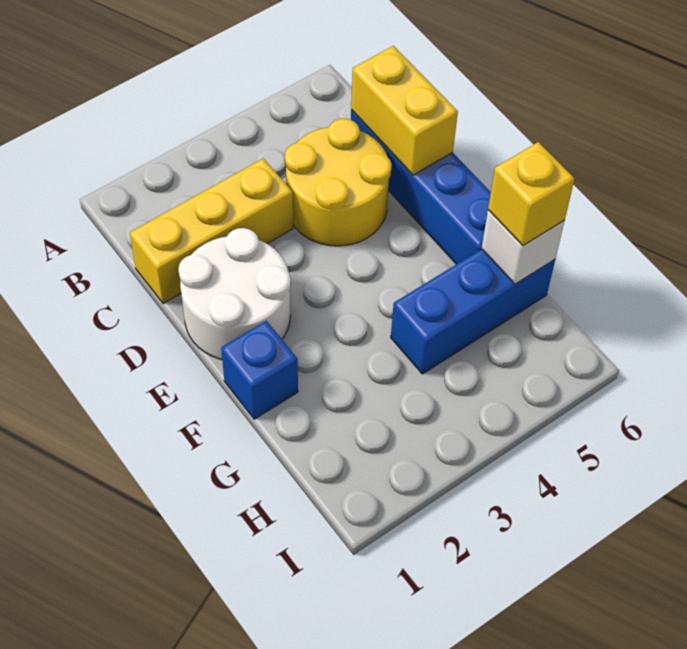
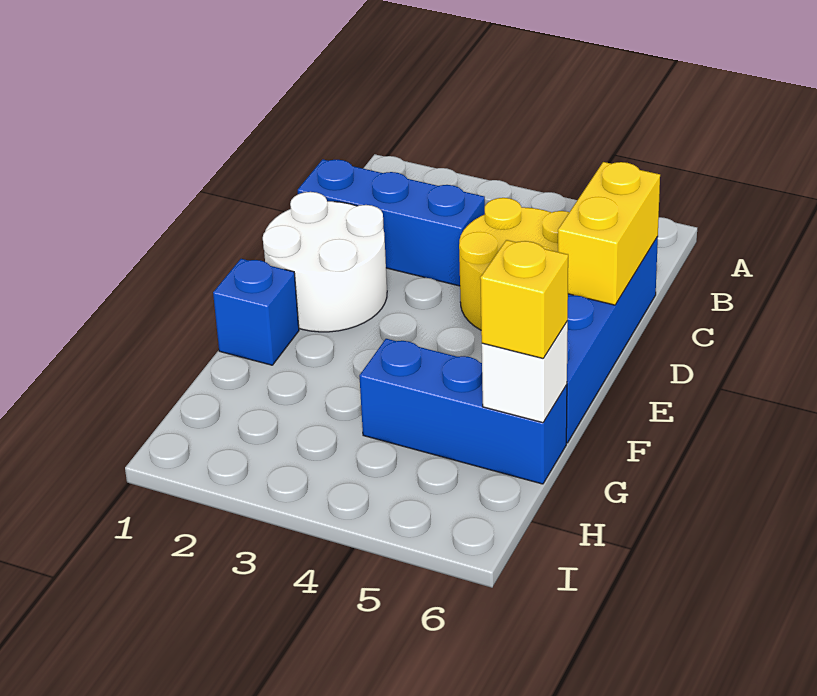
yellow brick C1:C3 level 1 -> blue brick C1:C3 level 1

